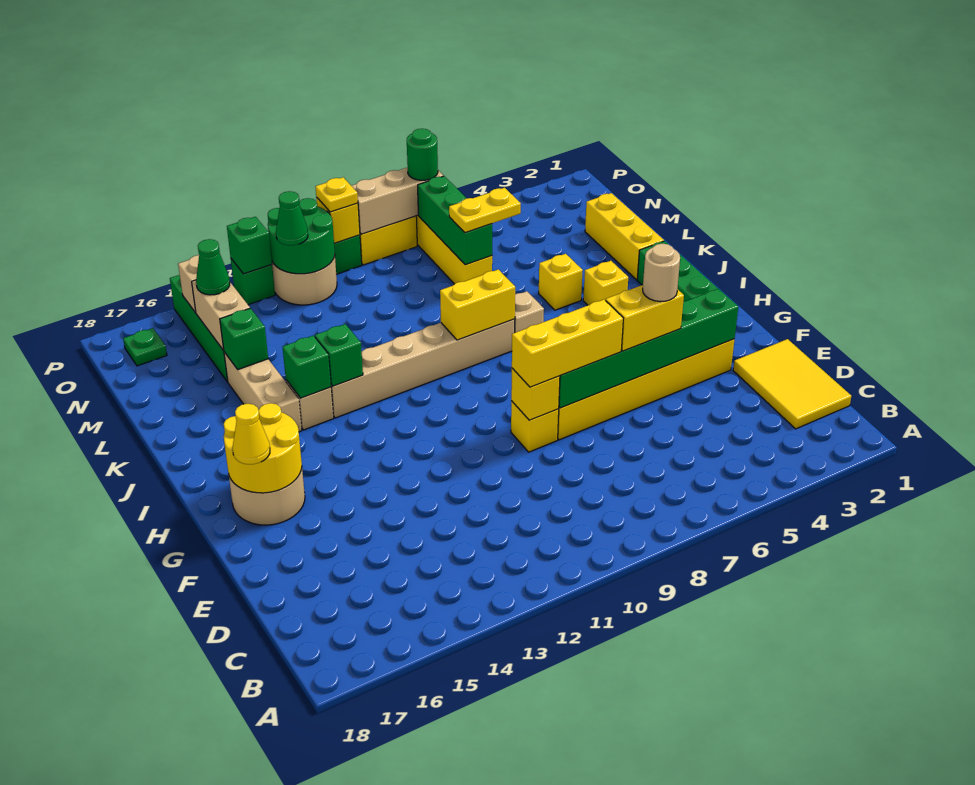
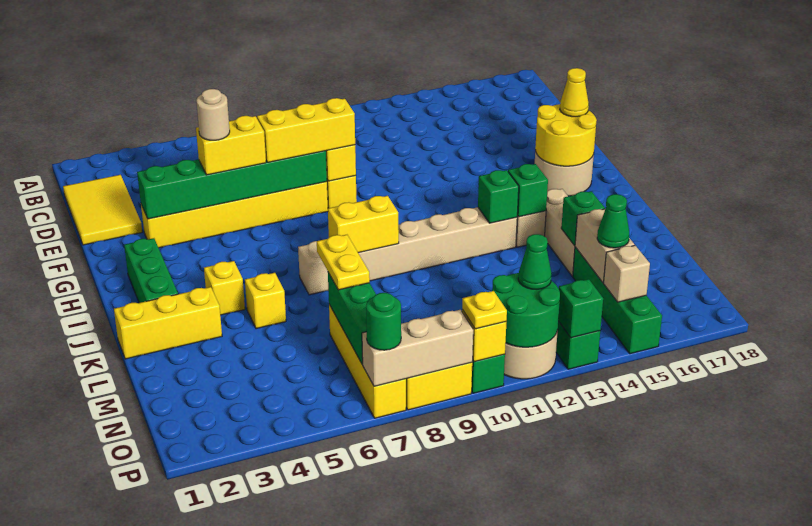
yellow brick K2:M2 level 1 -> yellow brick K1:K3 level 1
yellow plate M6:M7 level 3 -> yellow plate L7:M7 level 3
green plate O17 level 1 -> none

